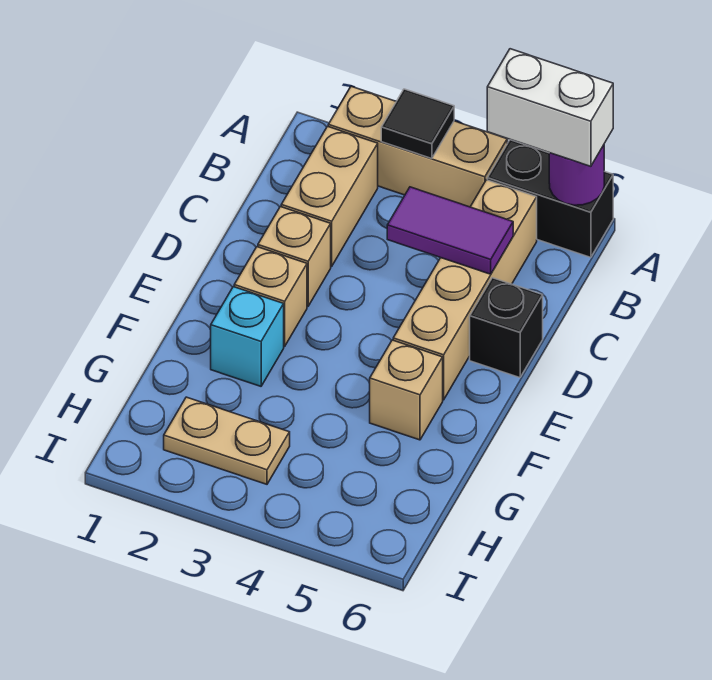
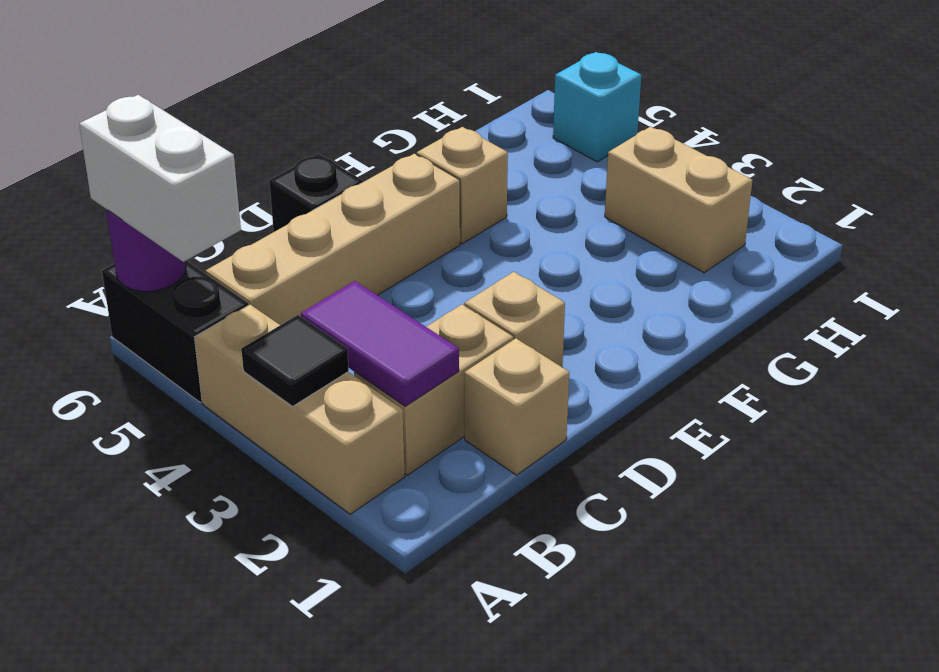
purple tile C4:C5 level 2 -> purple tile B2:B3 level 2
tan brick E2 level 1 -> tan brick C1 level 1
cyan brick F2 level 1 -> cyan brick I5 level 1
tan plate H2:H3 level 1 -> tan brick H2:H3 level 1

